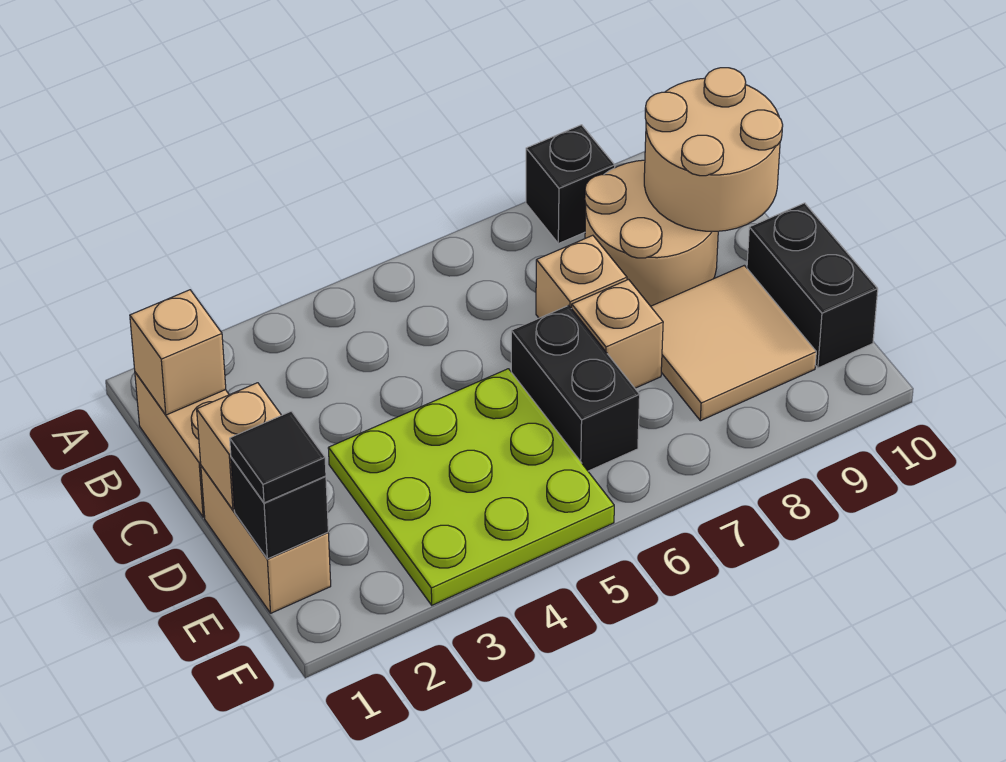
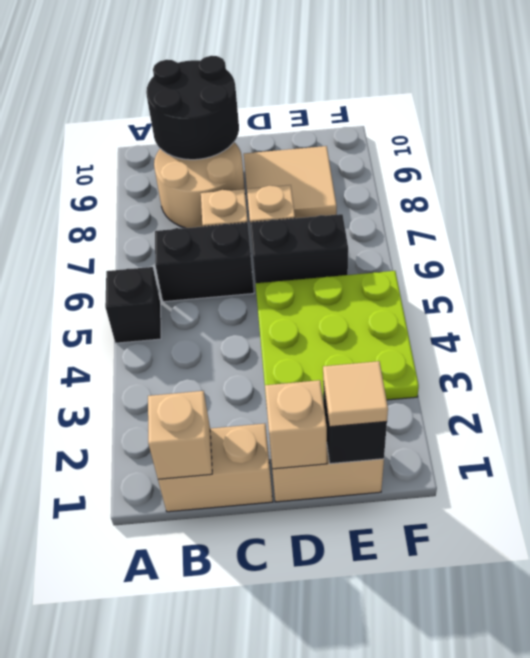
black brick A8 level 1 -> black brick A5 level 1
tan round brick B9:C10 level 2 -> black round brick B9:C10 level 2
black brick D10:E10 level 1 -> black brick B6:C6 level 1
black tile E1 level 3 -> tan tile E1 level 3

